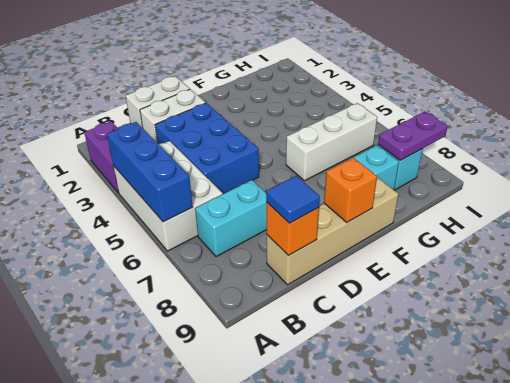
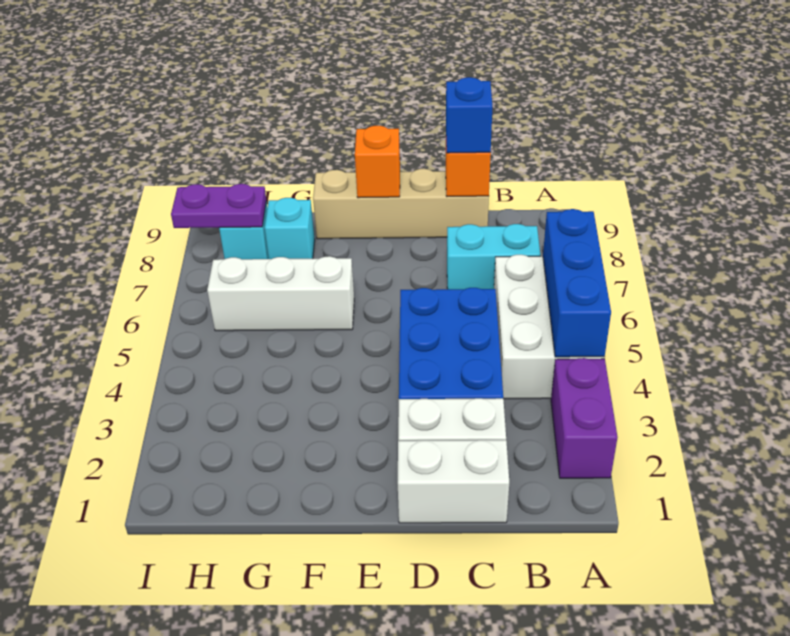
blue tile C9 level 3 -> blue brick C9 level 3

